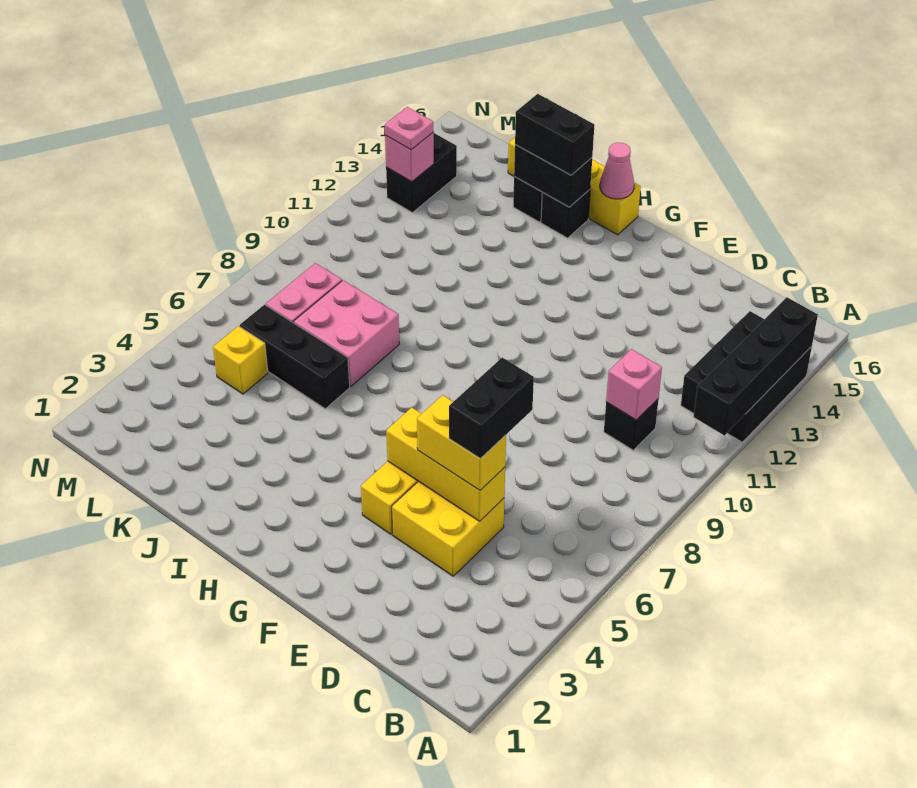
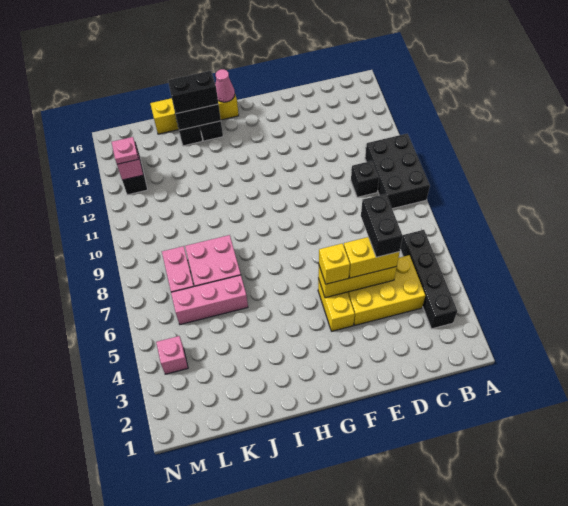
black brick A11:A14 level 2 -> black brick B3:B6 level 1
black brick A12:B14 level 1 -> black brick A9:B11 level 1
pink brick C10 level 2 -> pink brick M4 level 1
yellow brick D4:E5 level 1 -> yellow brick C4:E5 level 1
black brick J6:L6 level 1 -> pink brick J6:L6 level 1
yellow brick L5 level 1 -> yellow brick F5 level 3

